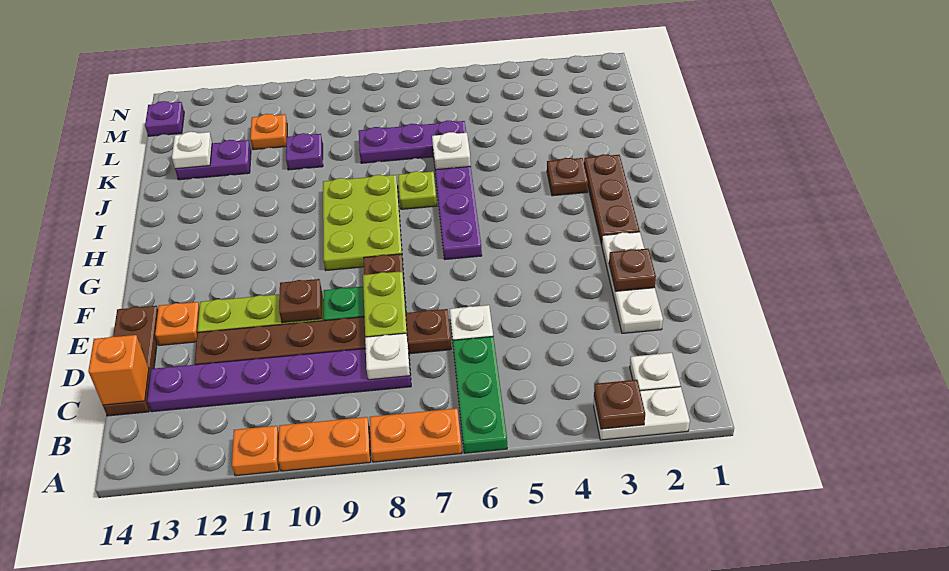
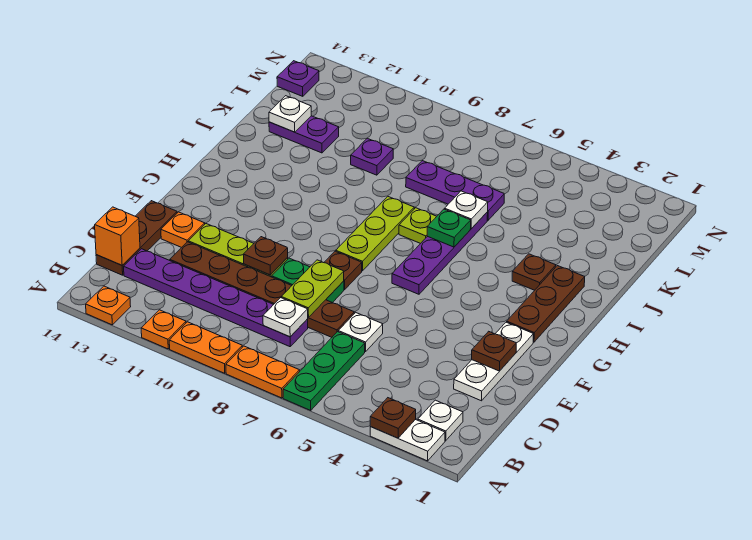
lime plate G8:I9 level 1 -> lime plate G8:I8 level 1
none -> green plate I6 level 2
orange plate L11 level 1 -> orange plate A13 level 1

